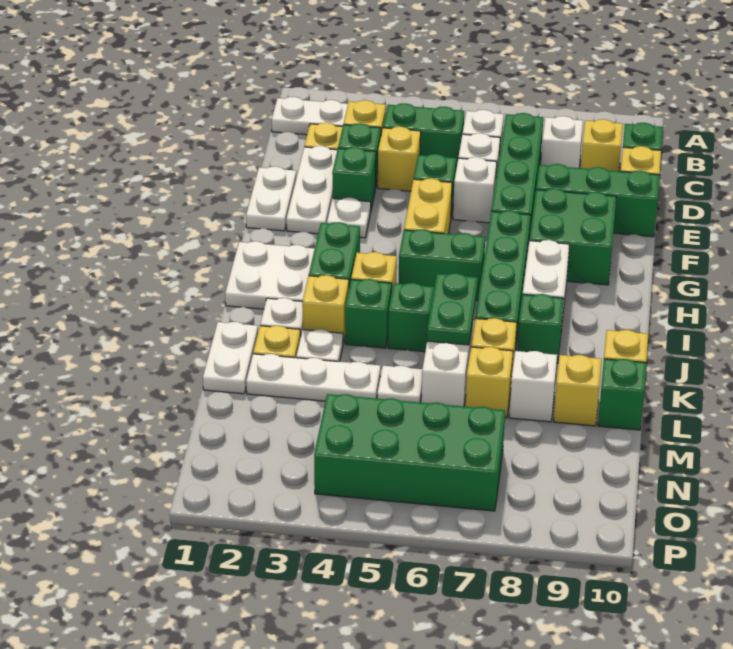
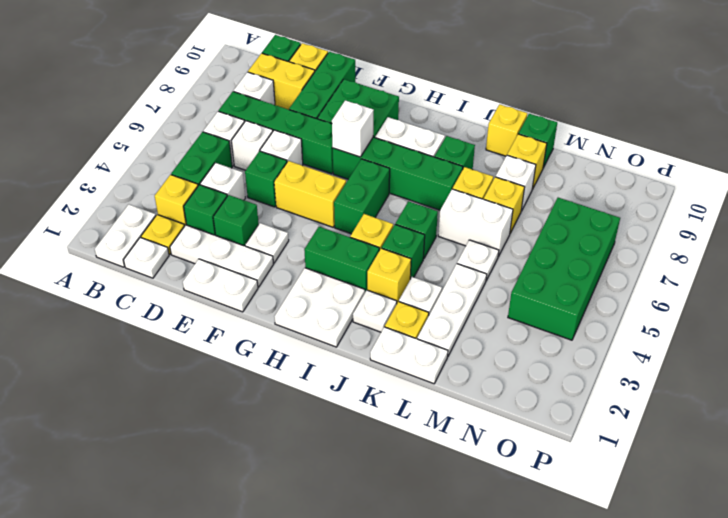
none -> white plate C1 level 1
yellow brick C9 level 1 -> yellow brick C9:D9 level 1
yellow brick D4 level 1 -> white brick D4 level 1
none -> white brick G7 level 2
green plate J6:K6 level 2 -> none

